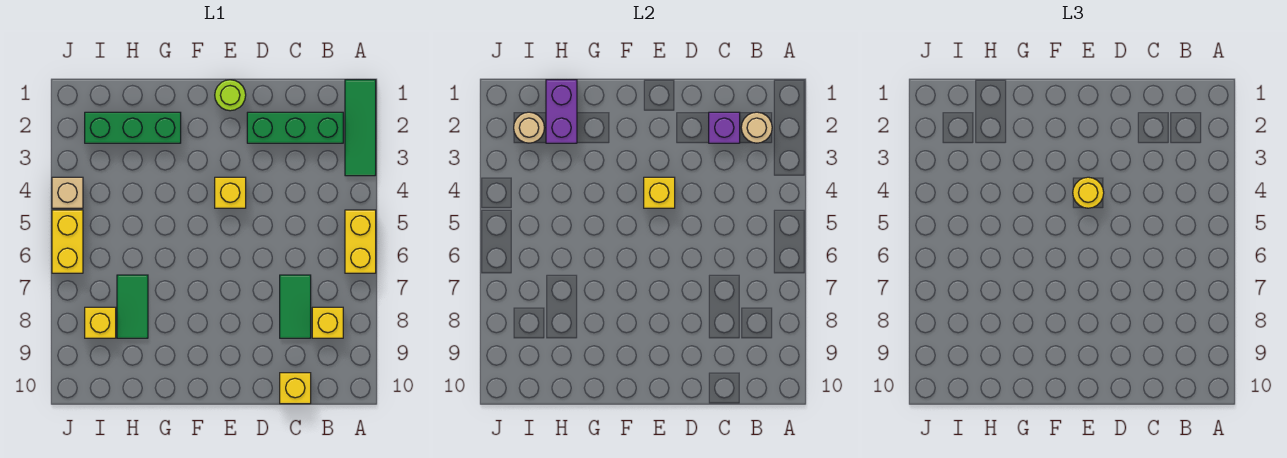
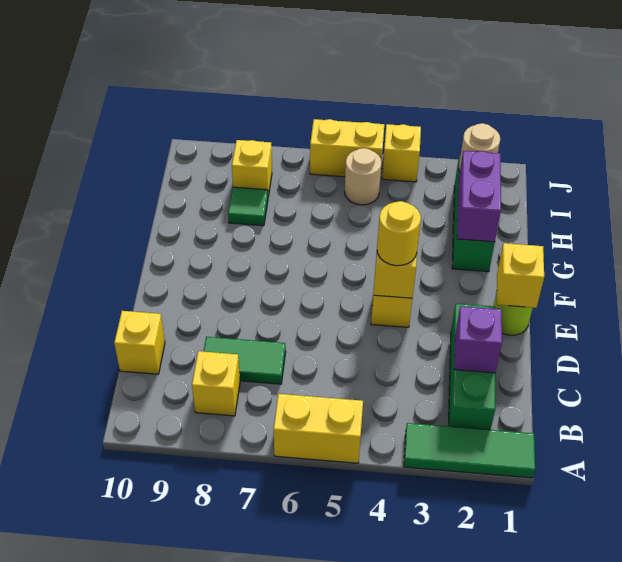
tan round brick B2 level 2 -> tan round brick I5 level 1
none -> yellow brick E1 level 2
purple brick H1:H2 level 2 -> purple brick G2:H2 level 2
green tile H7:H8 level 1 -> green tile H8 level 1
tan brick J4 level 1 -> yellow brick J4 level 1

